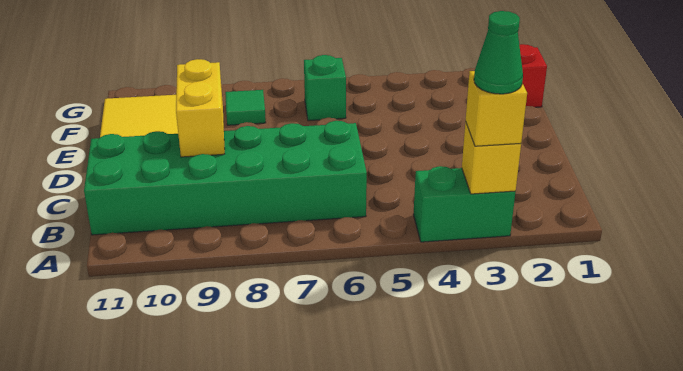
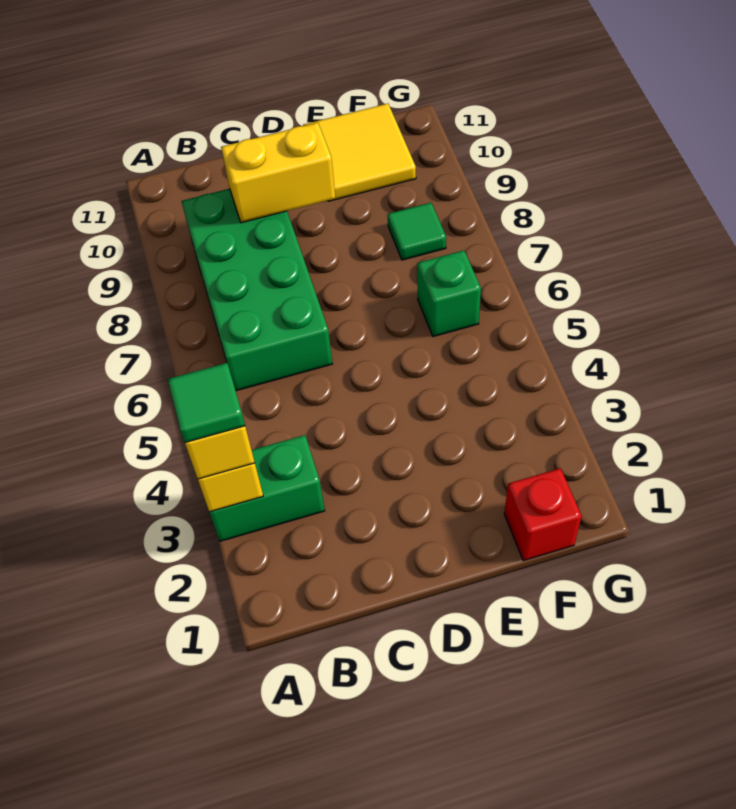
green brick A3:A4 level 1 -> green brick A3:B3 level 1
green cone A3 level 4 -> green tile A3 level 4
green brick B6:C11 level 1 -> green brick B6:C9 level 1

